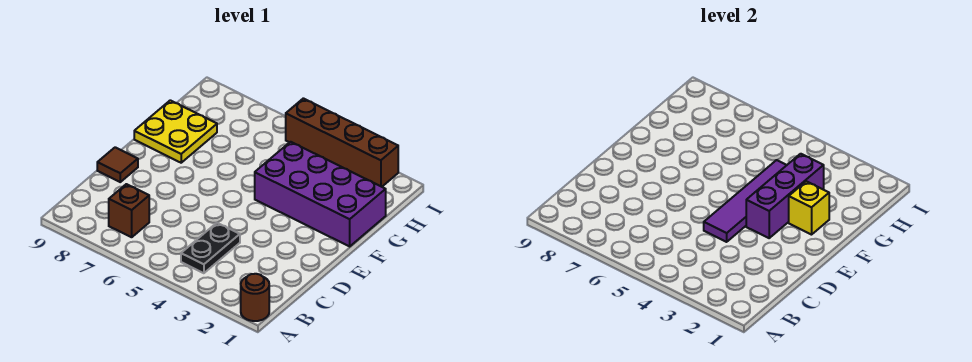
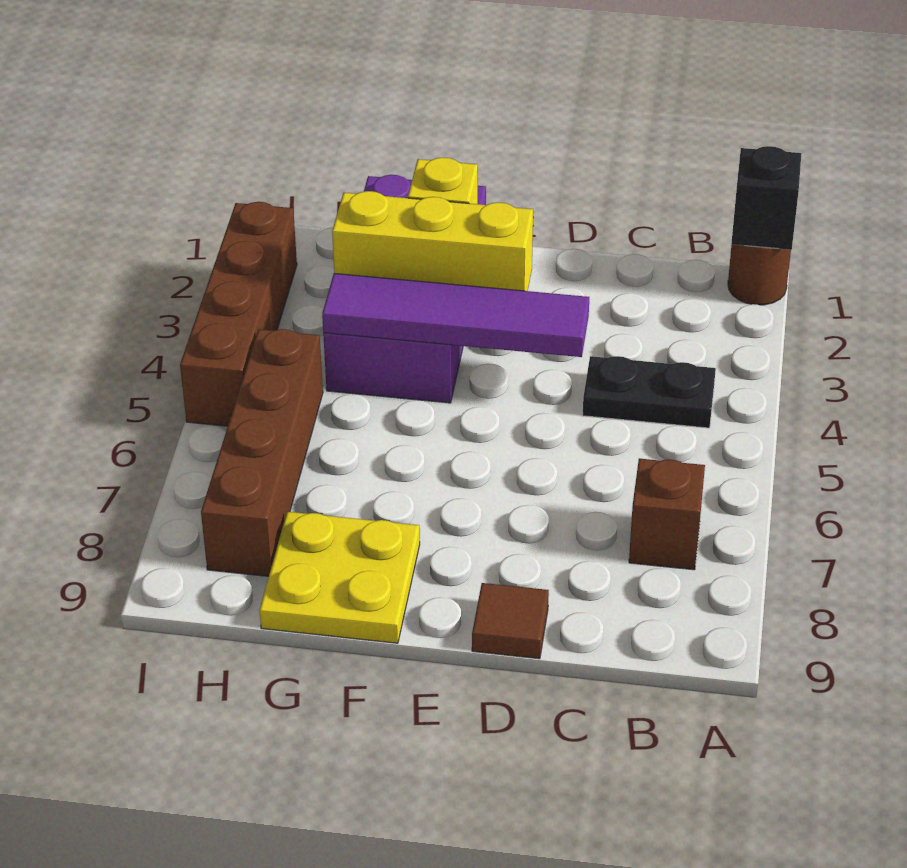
none -> black brick A1 level 2
purple brick E3:G3 level 2 -> yellow brick E3:G3 level 2
none -> brown brick H5:H8 level 1

